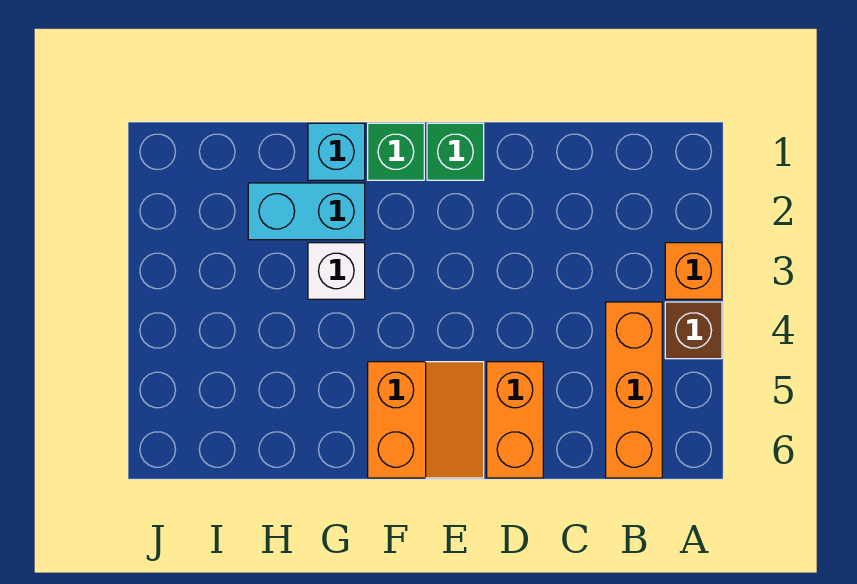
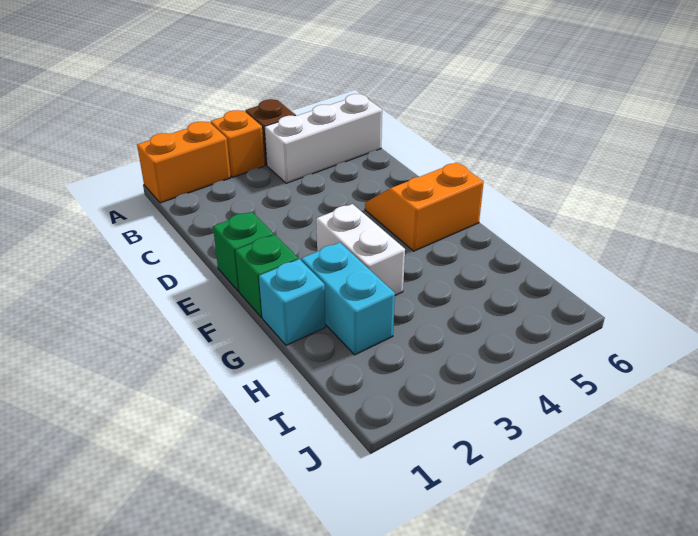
orange brick B4:B6 level 1 -> white brick B4:B6 level 1
orange brick D5:D6 level 1 -> orange brick A1:A2 level 1
white brick G3 level 1 -> white brick F3:G3 level 1

